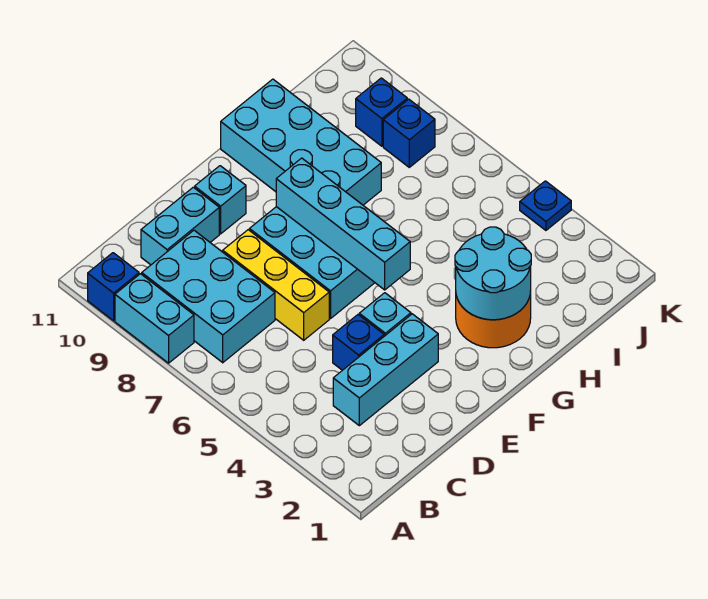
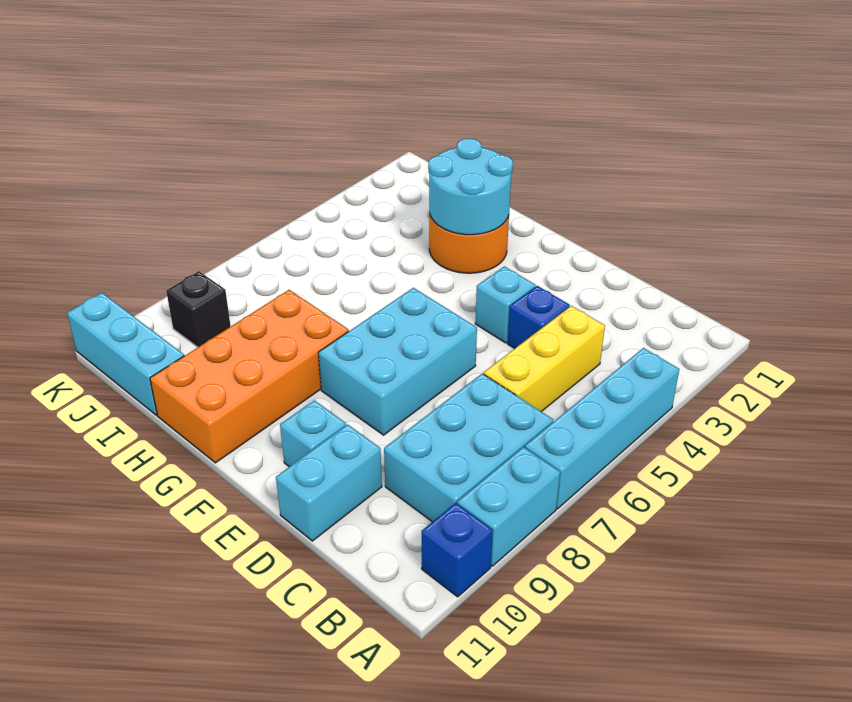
cyan brick C3:E3 level 1 -> cyan brick I11:K11 level 1
cyan brick C10:D10 level 1 -> cyan brick D10:D11 level 1
yellow brick D6:D8 level 1 -> yellow brick C4:C6 level 1
cyan brick F5:F8 level 2 -> cyan brick A4:A7 level 1
cyan brick G8:H11 level 1 -> orange brick G8:H11 level 1
blue brick J8 level 1 -> none
blue brick J9 level 1 -> black brick J9 level 1
blue plate K4 level 1 -> none

